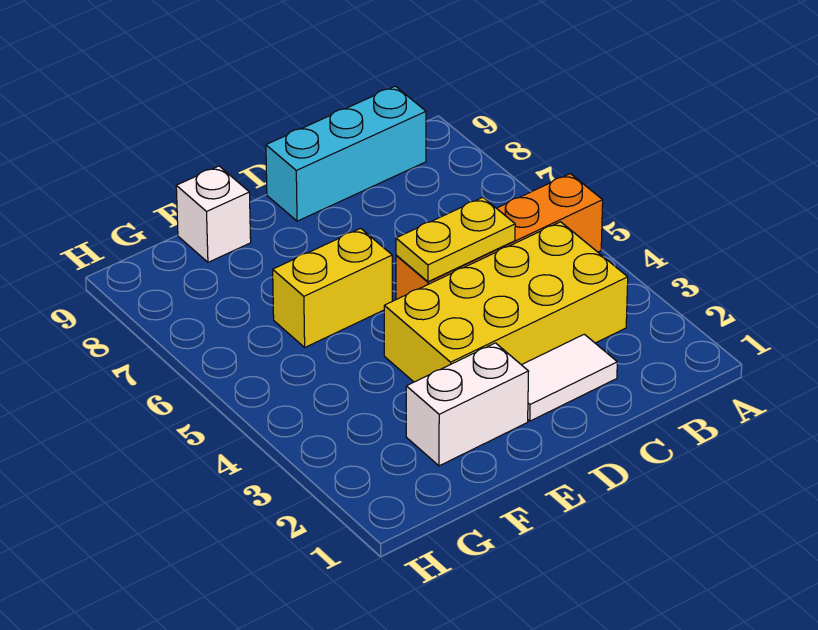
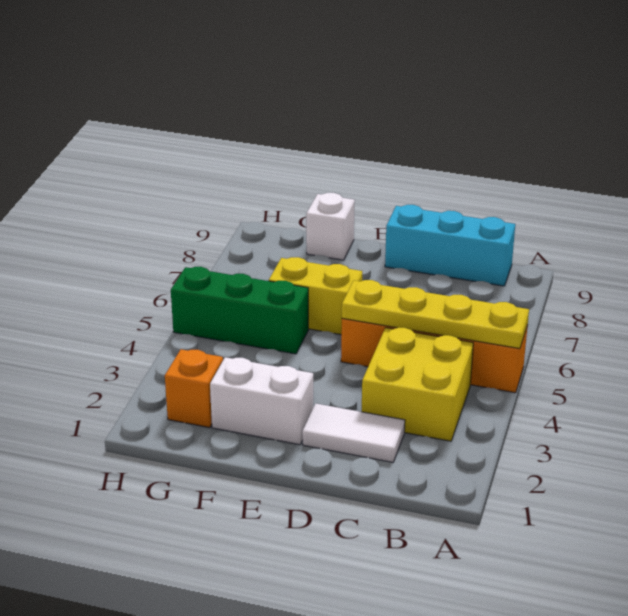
yellow brick B3:E4 level 1 -> yellow brick B3:C4 level 1
yellow plate C5:D5 level 2 -> yellow plate A5:D5 level 2
none -> green brick F5:H5 level 1
none -> orange brick G2 level 1

